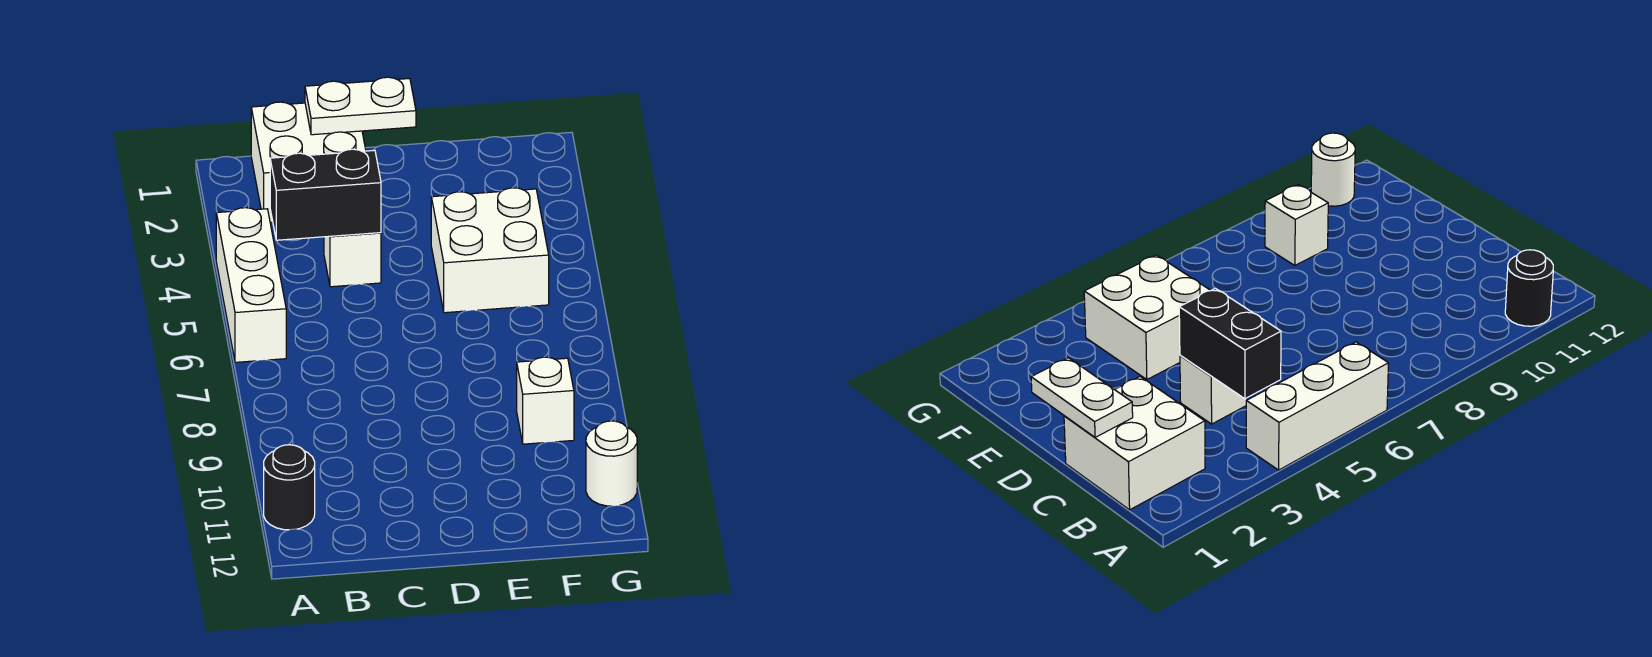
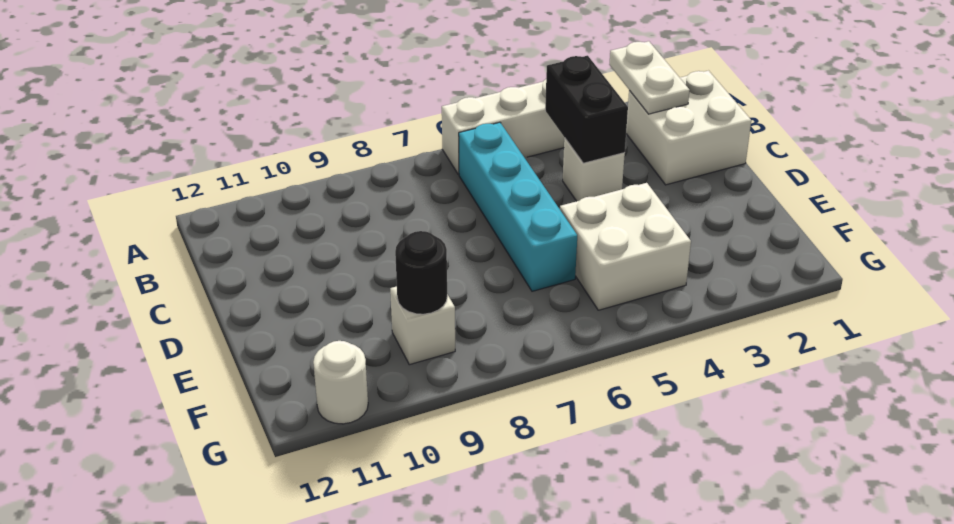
black round brick A11 level 1 -> black round brick F9 level 2
none -> cyan brick B6:E6 level 1
white plate C1:D1 level 2 -> white plate A2:B2 level 2

